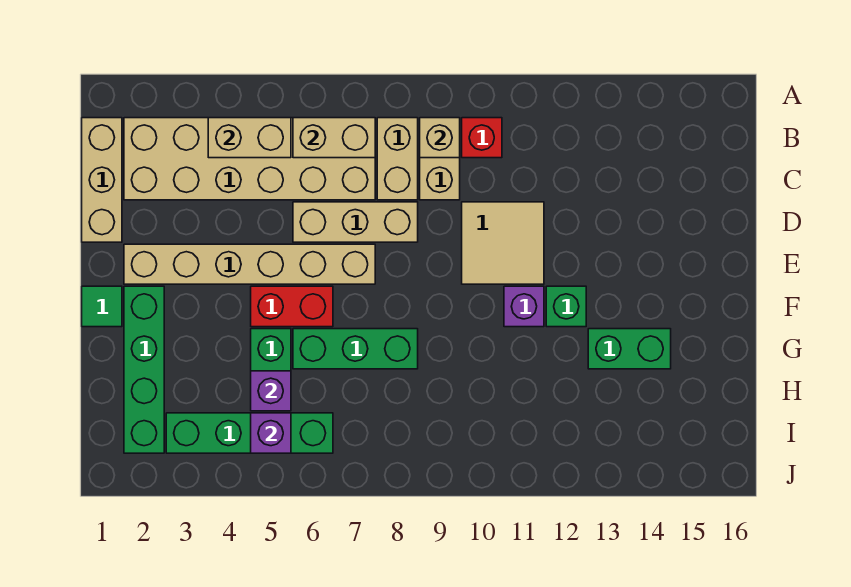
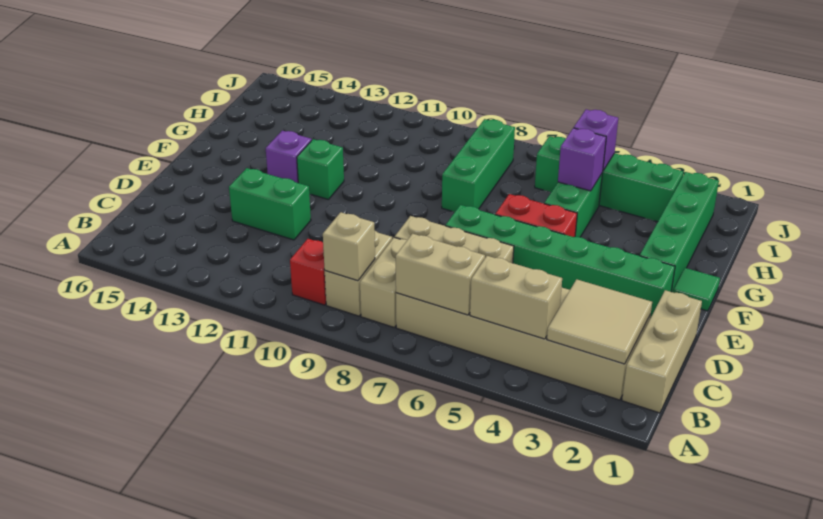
tan tile D10:E11 level 1 -> tan tile B2:C3 level 2
tan brick E2:E7 level 1 -> green brick E2:E7 level 1
purple brick F11 level 1 -> purple brick F13 level 1
green brick G6:G8 level 1 -> green brick G8:I8 level 1
green brick G13:G14 level 1 -> green brick D12:D13 level 1

